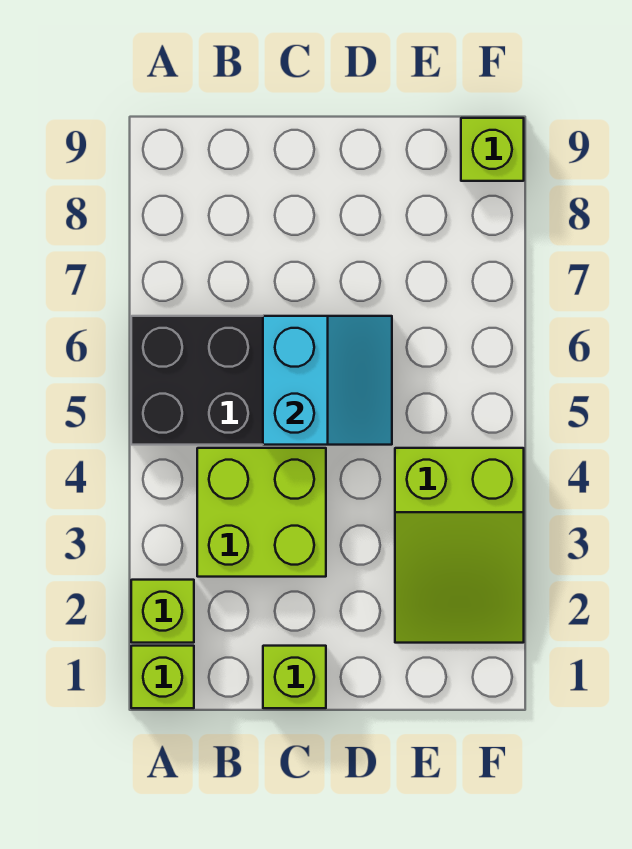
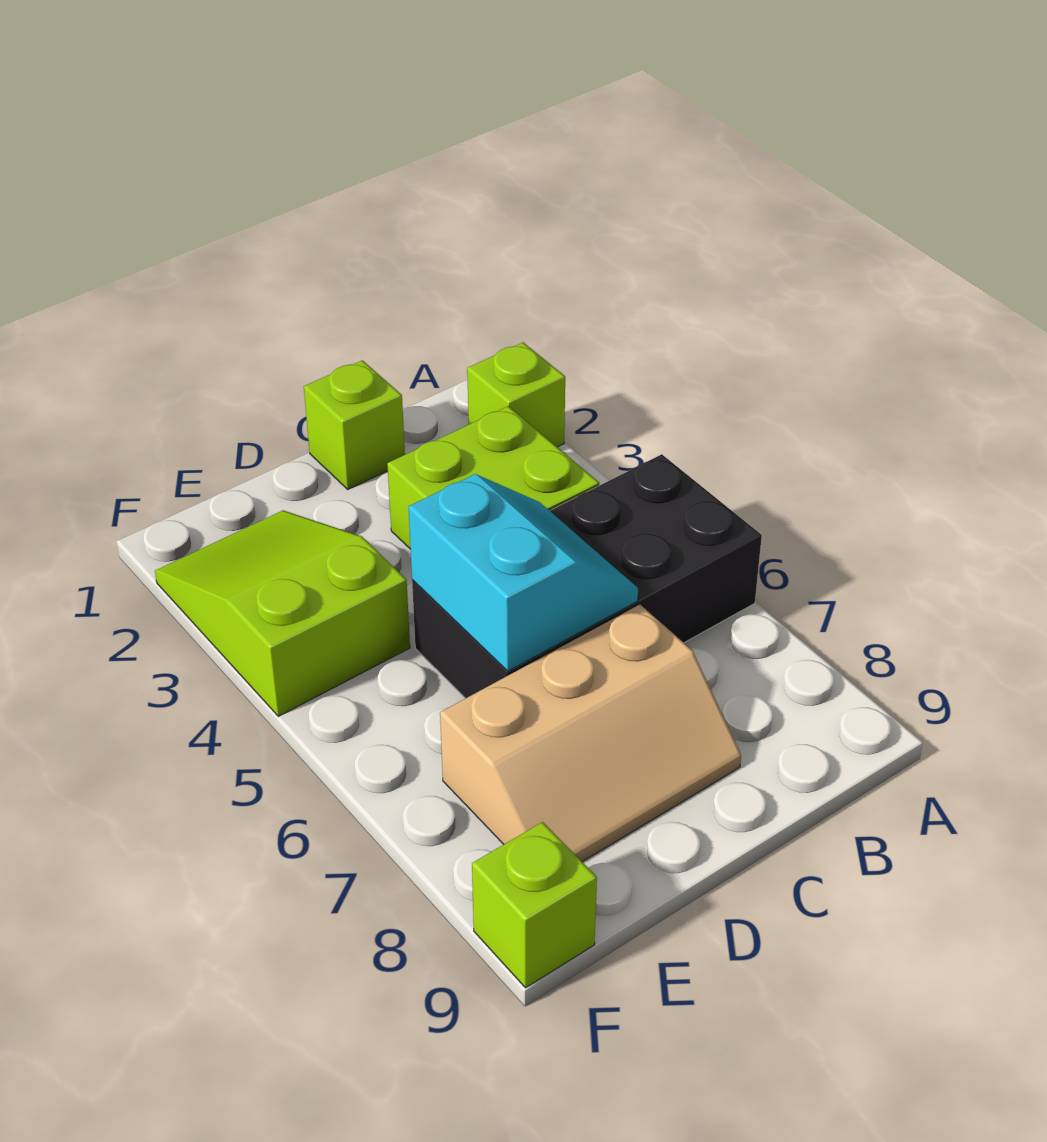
lime brick A1 level 1 -> none
cyan slope C5:D6 level 2 top C -> cyan slope C5:D6 level 2 top D
none -> tan slope C7:E8 level 1 top 7

